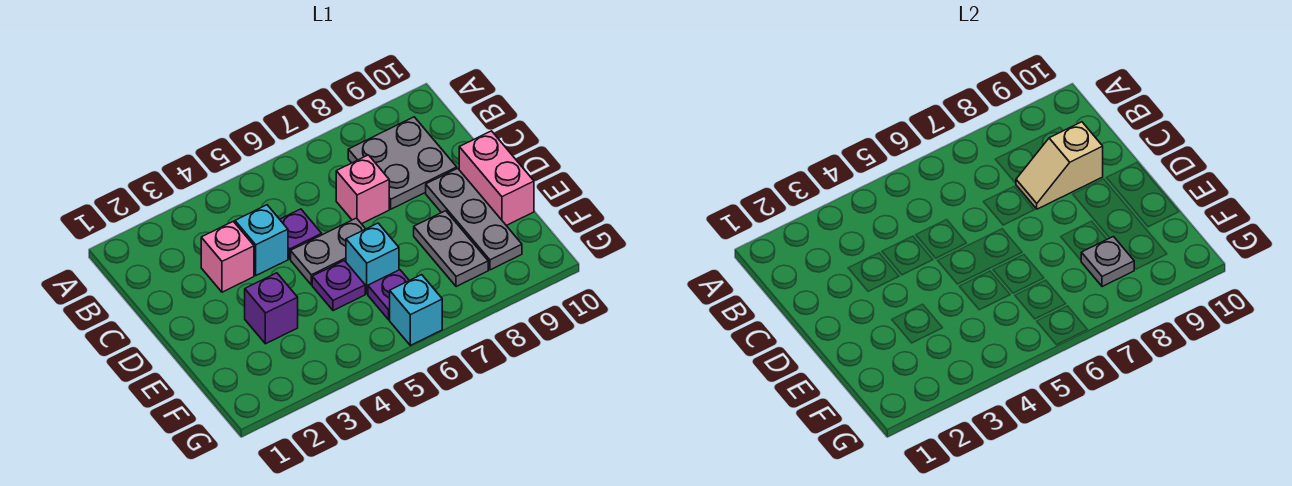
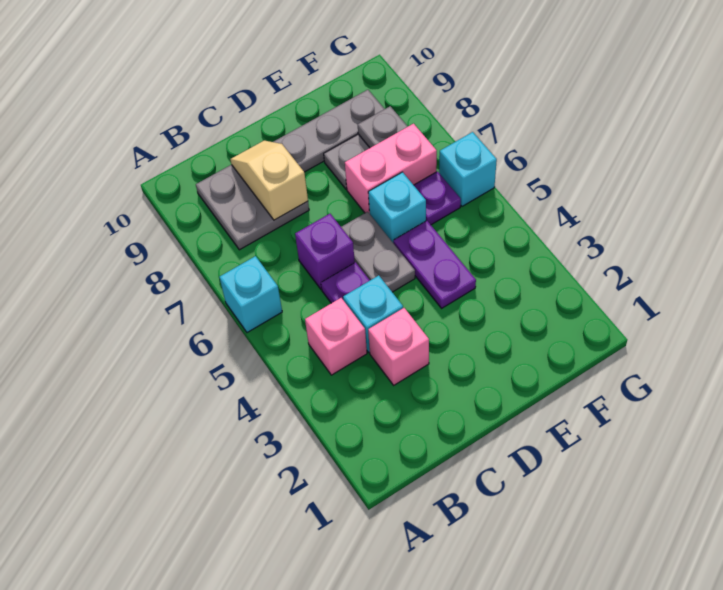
none -> cyan brick A6 level 1
pink brick C7 level 1 -> pink brick B4 level 1
tan slope C8:C9 level 2 top 9 -> tan slope C8:C9 level 2 top 8
pink brick D10:E10 level 1 -> pink brick E7:F7 level 1
purple brick E3 level 1 -> purple brick C6 level 1
purple plate E5 level 1 -> purple plate E4:E5 level 1

